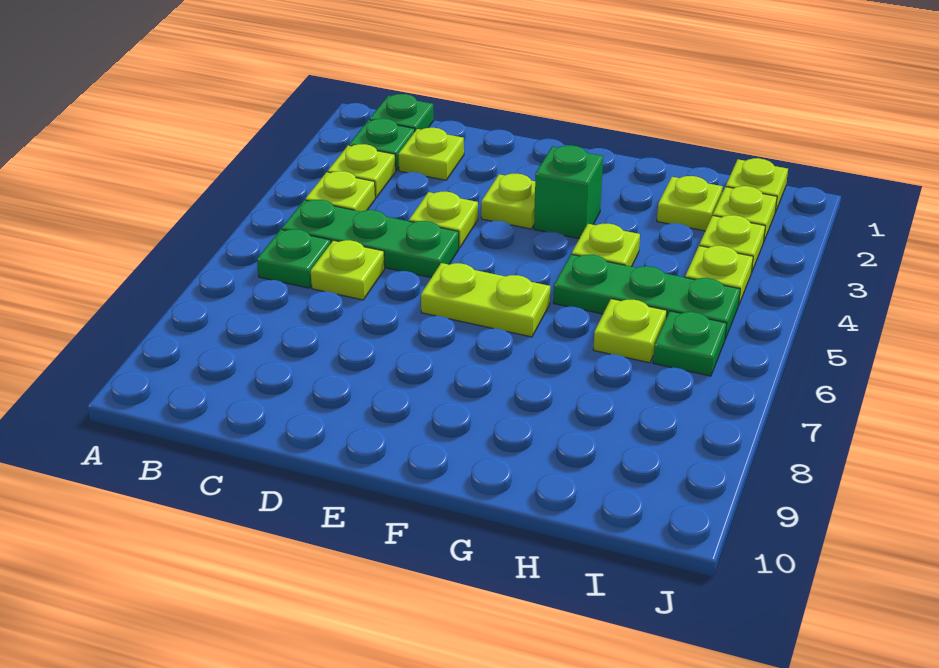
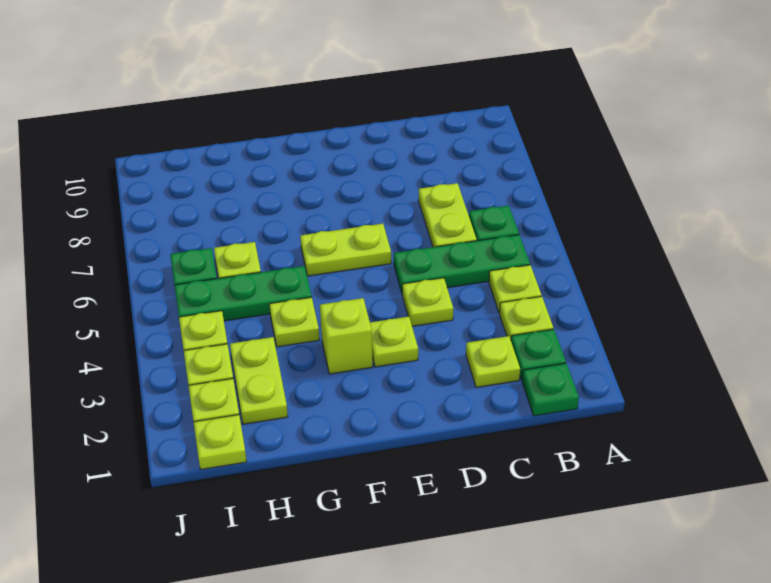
lime plate C6 level 1 -> lime plate C6:C7 level 1
green brick F3 level 1 -> lime brick F3 level 1
lime plate H2 level 1 -> lime plate H2:H3 level 1

